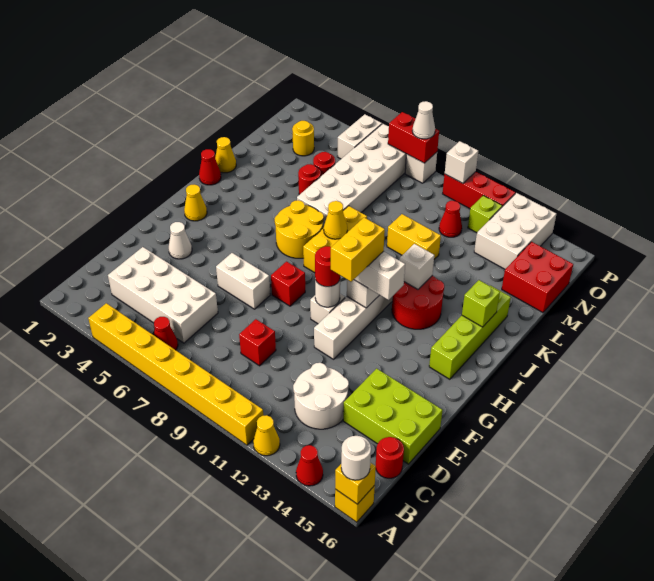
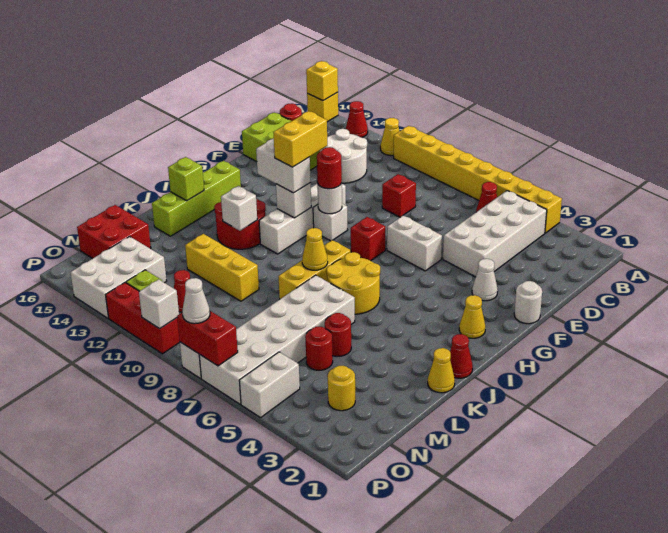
white round brick A16 level 3 -> white round brick F1 level 1
white brick C3:D6 level 1 -> white brick B4:E5 level 1
yellow brick L10:L11 level 1 -> yellow brick L10:L12 level 1

